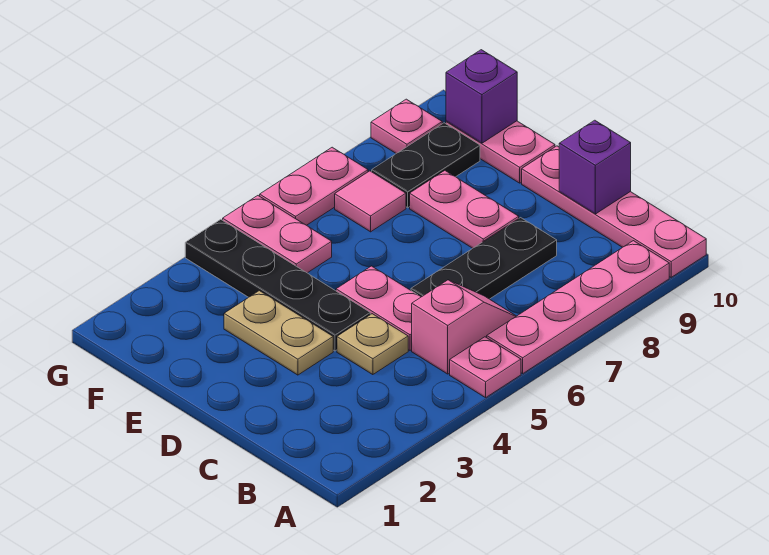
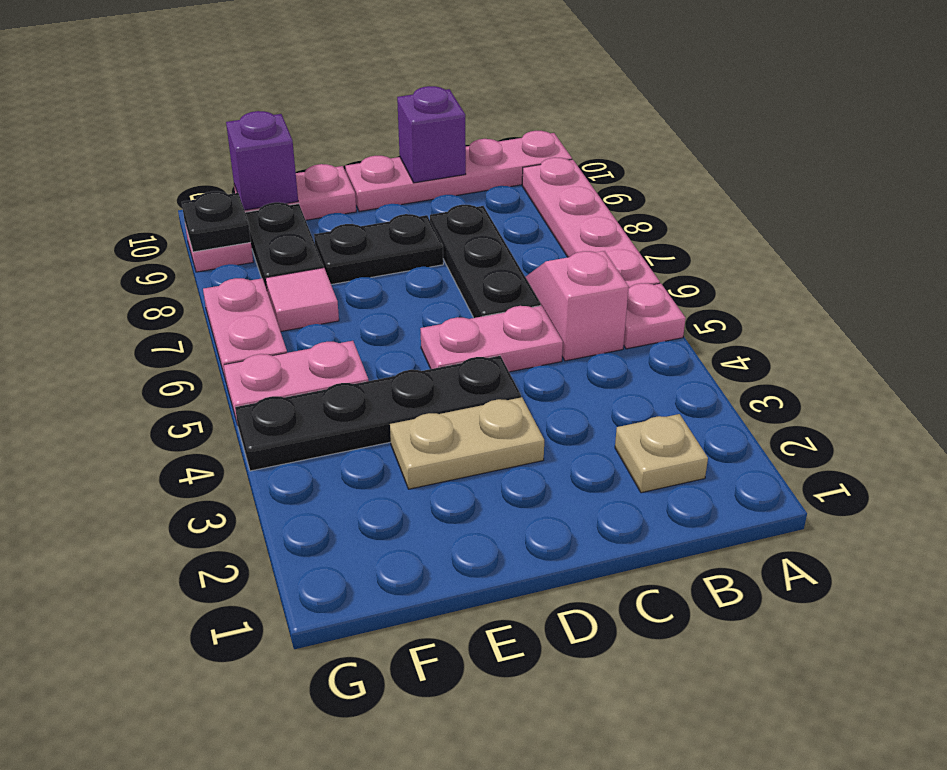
tan plate C4 level 1 -> tan plate B2 level 1
pink plate D8:E8 level 1 -> black plate D8:E8 level 1
none -> black plate G9 level 2

